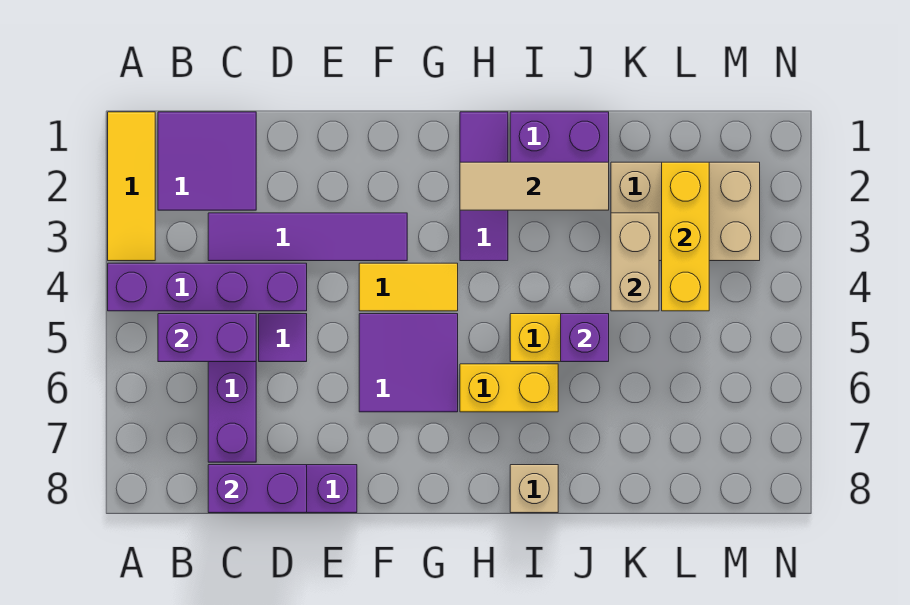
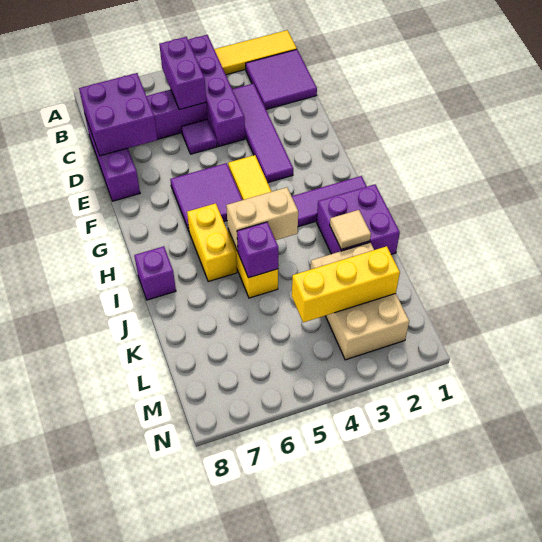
purple brick C8:D8 level 2 -> purple brick C7:D8 level 2
tan tile H2:J2 level 2 -> tan tile J2 level 2
tan brick I8 level 1 -> purple brick I8 level 1
tan brick K3:K4 level 2 -> tan brick I4:I5 level 2

